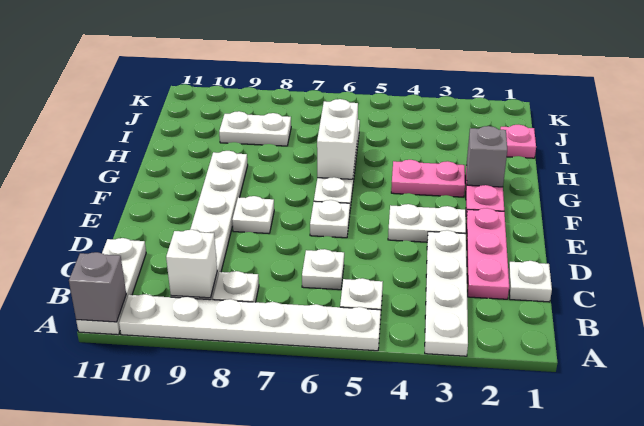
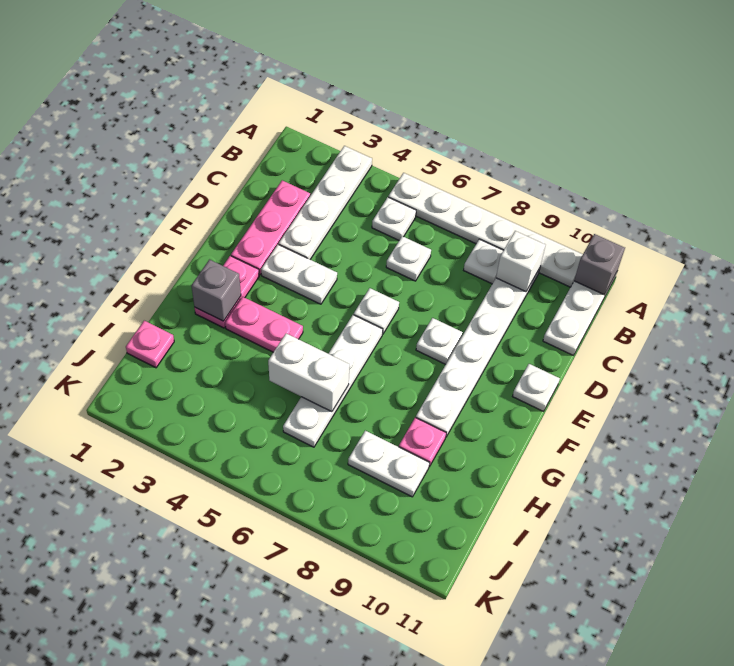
white plate C1 level 1 -> white plate E11 level 1
white brick G6:H6 level 2 -> white brick H5:H6 level 2
none -> pink plate H9 level 1

